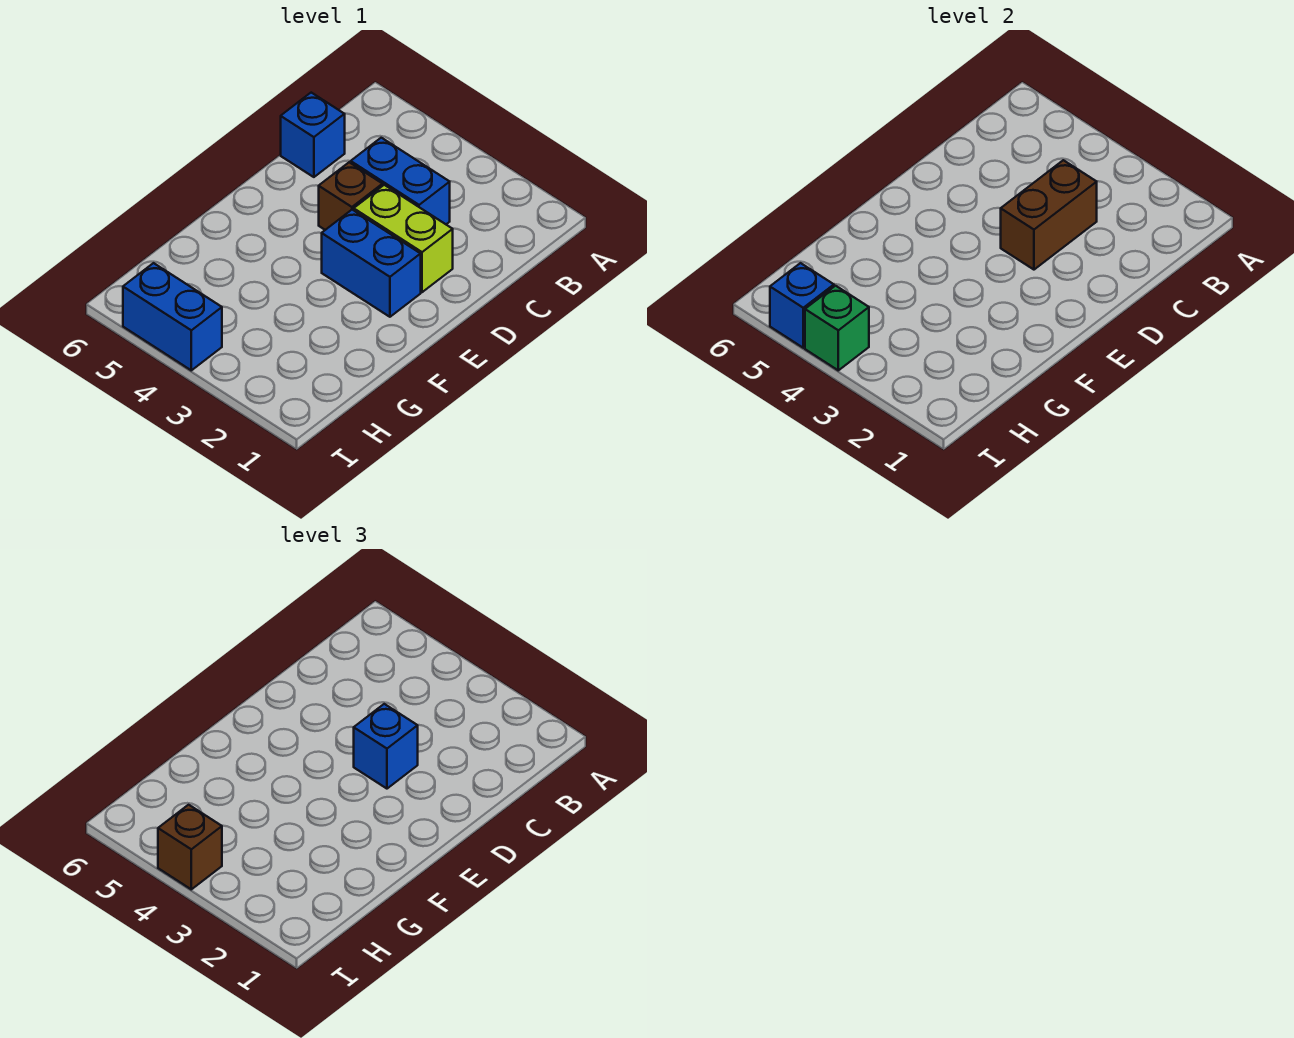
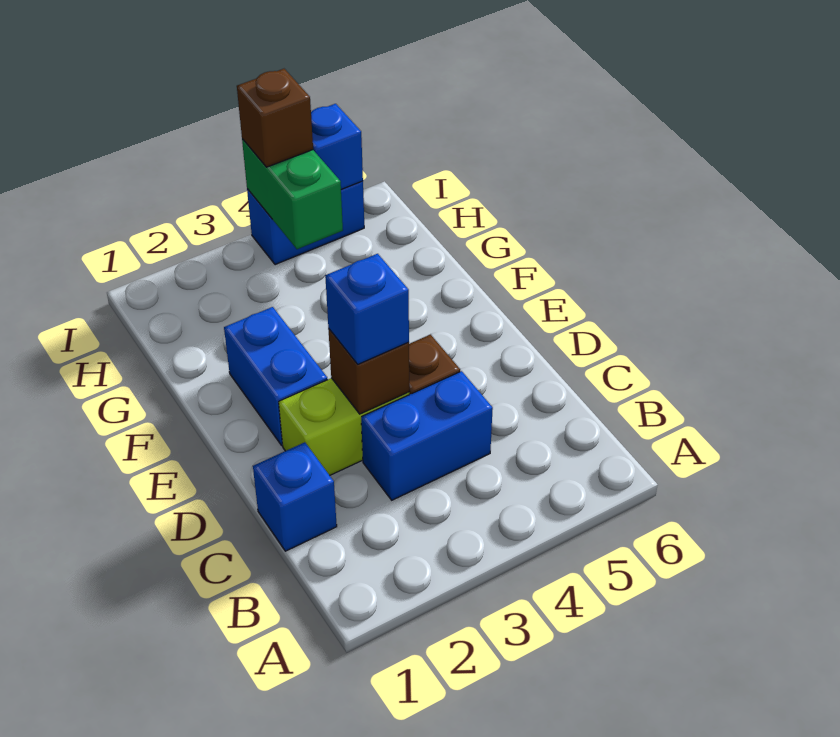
brown brick C3:D3 level 2 -> brown brick D3 level 2
blue brick C6 level 1 -> blue brick C1 level 1
blue brick E2:E3 level 1 -> blue brick E2:F2 level 1
green brick I4 level 2 -> green brick H4:I4 level 2

